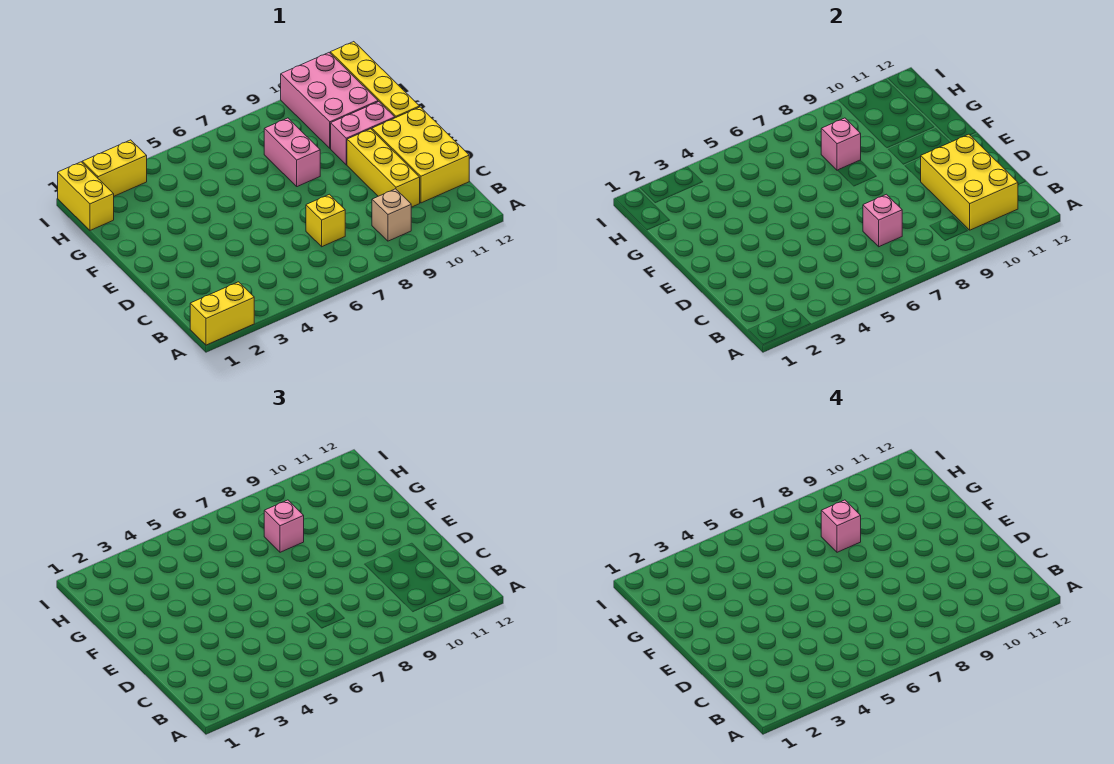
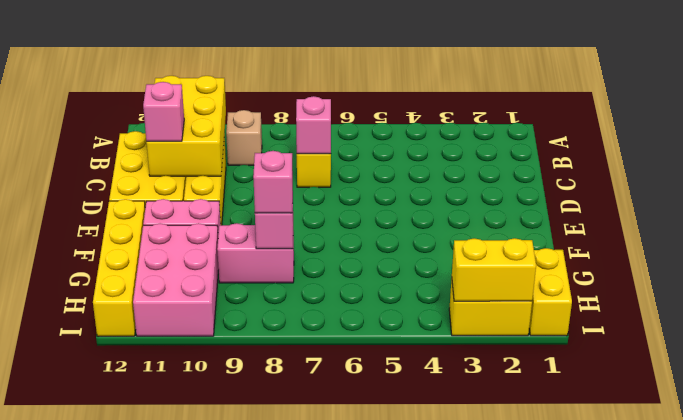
yellow brick A1:A2 level 1 -> yellow brick I2:I3 level 2
pink brick F8:G8 level 1 -> pink brick G8:G9 level 1
pink brick G8 level 4 -> pink brick D11 level 3

